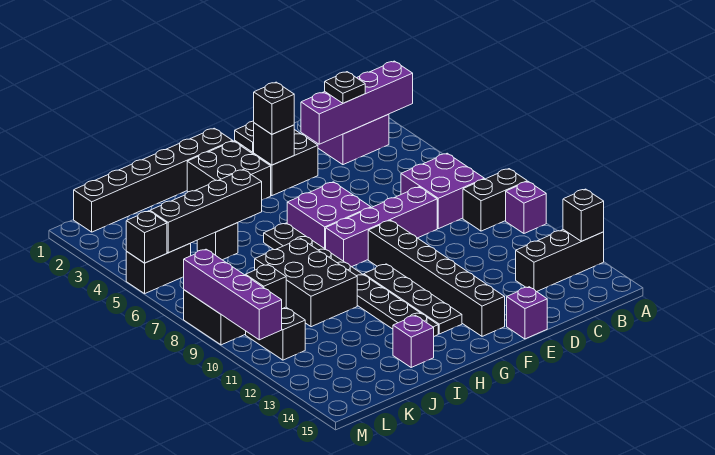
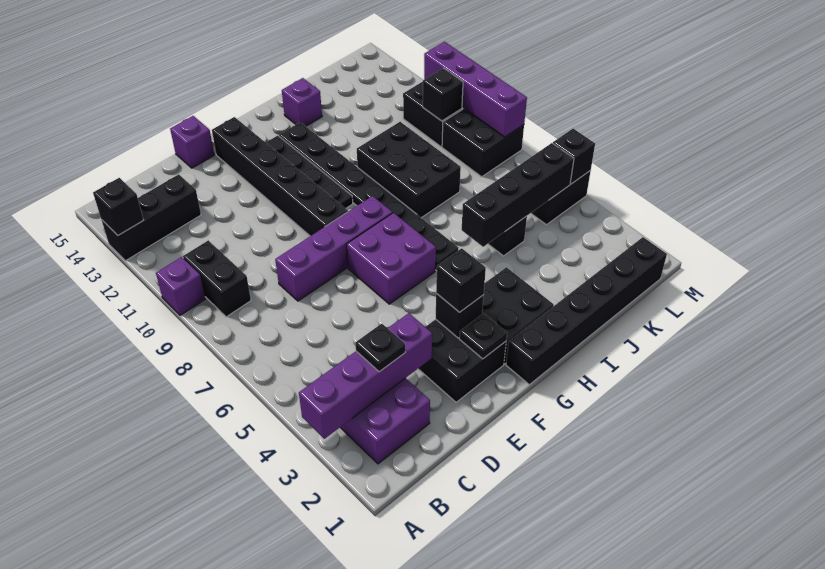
black brick A9:B9 level 1 -> black brick B9:B10 level 1
purple brick B7:C8 level 1 -> none

